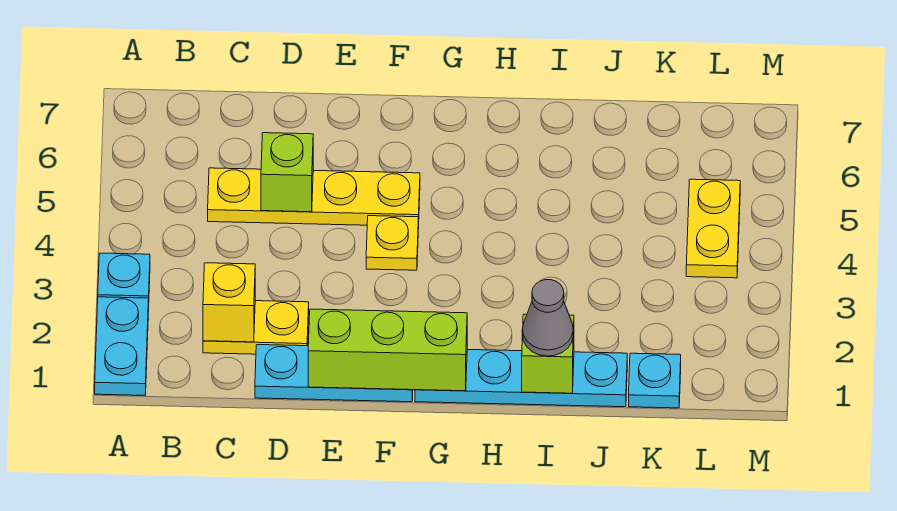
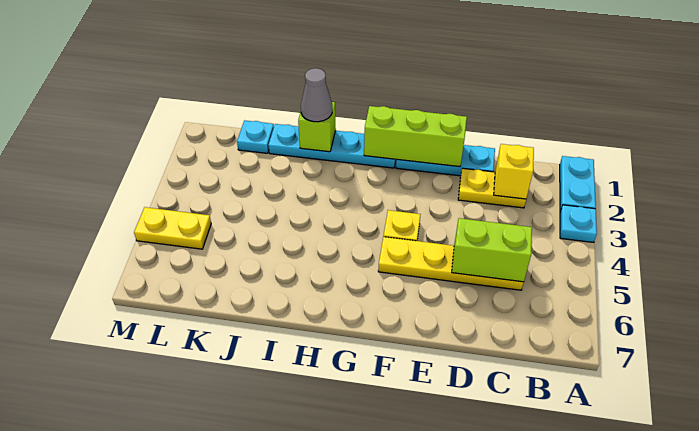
lime brick D5 level 2 -> lime brick C5:D5 level 2
yellow plate L4:L5 level 1 -> yellow plate L5:M5 level 1

